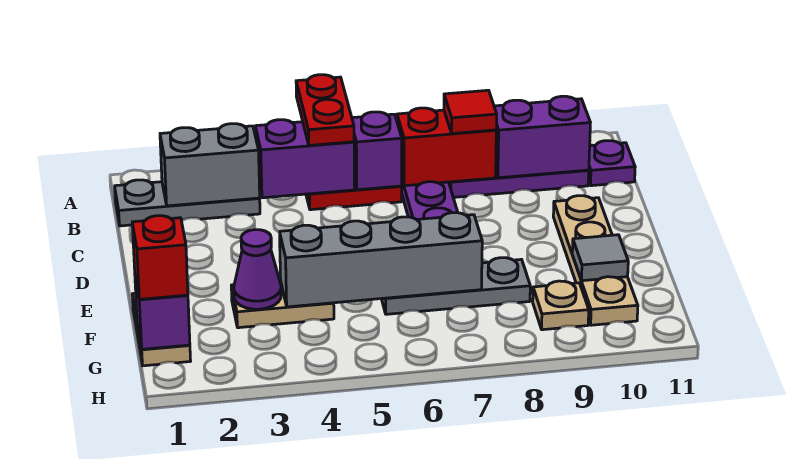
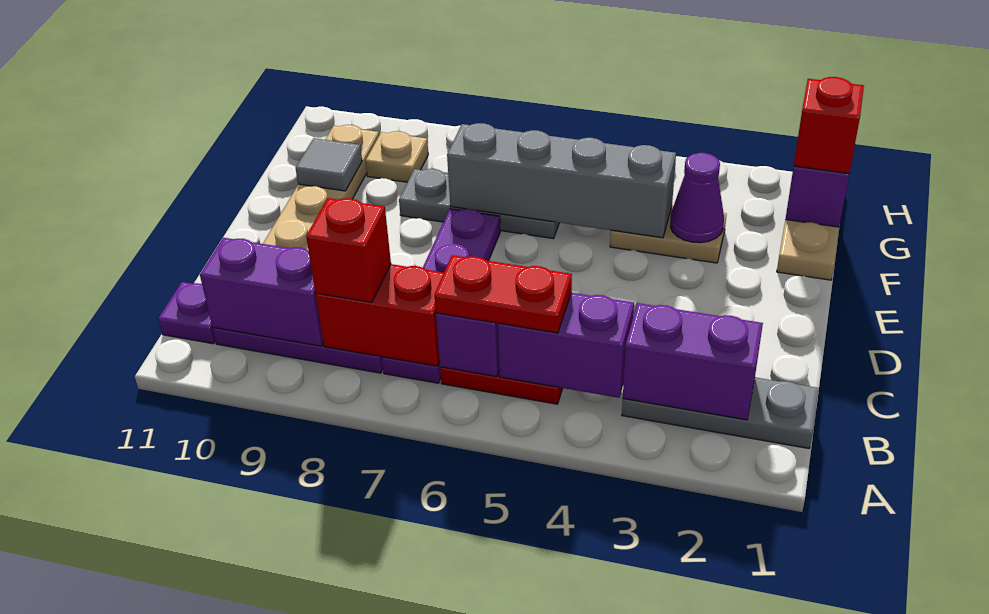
red plate A5:B5 level 3 -> red plate B5:B6 level 3
grey brick B2:B3 level 2 -> purple brick B2:B3 level 2
red tile B8 level 3 -> red brick B8 level 3

